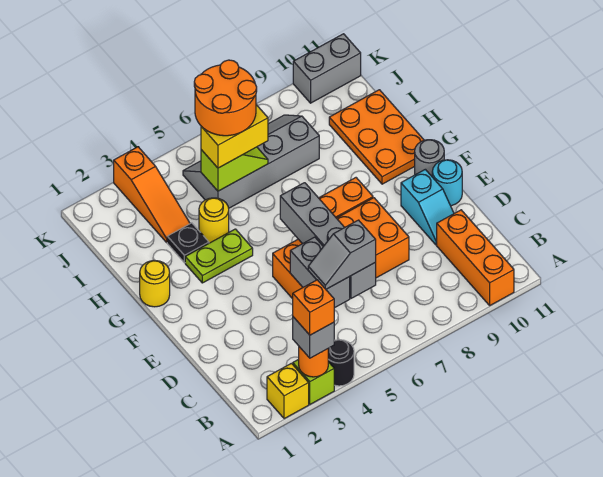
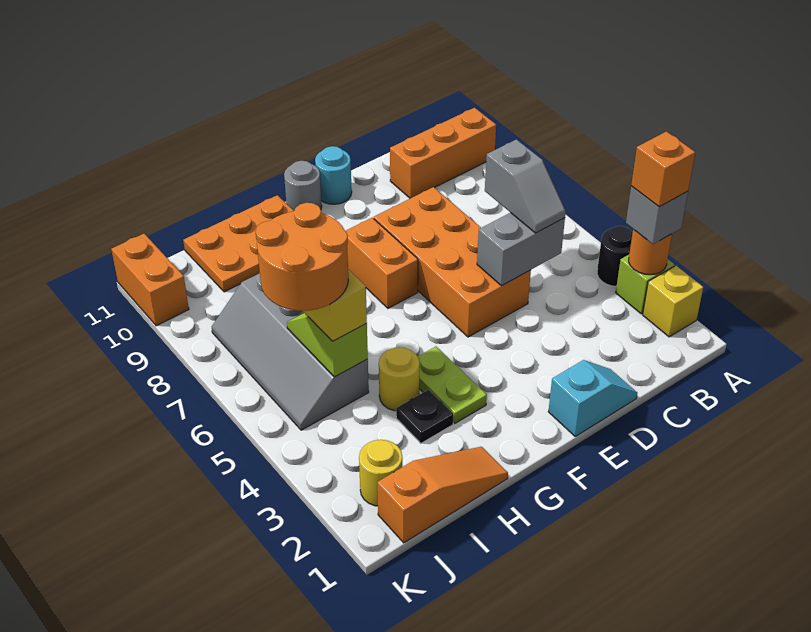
grey brick C6:F6 level 2 -> none
cyan slope D10:E10 level 1 top E -> cyan slope D1:E1 level 1 top E
yellow round brick G1 level 1 -> yellow round brick J2 level 1
orange slope I3:K3 level 1 top K -> orange slope H1:J1 level 1 top J
grey brick K10:K11 level 1 -> orange brick K10:K11 level 1

